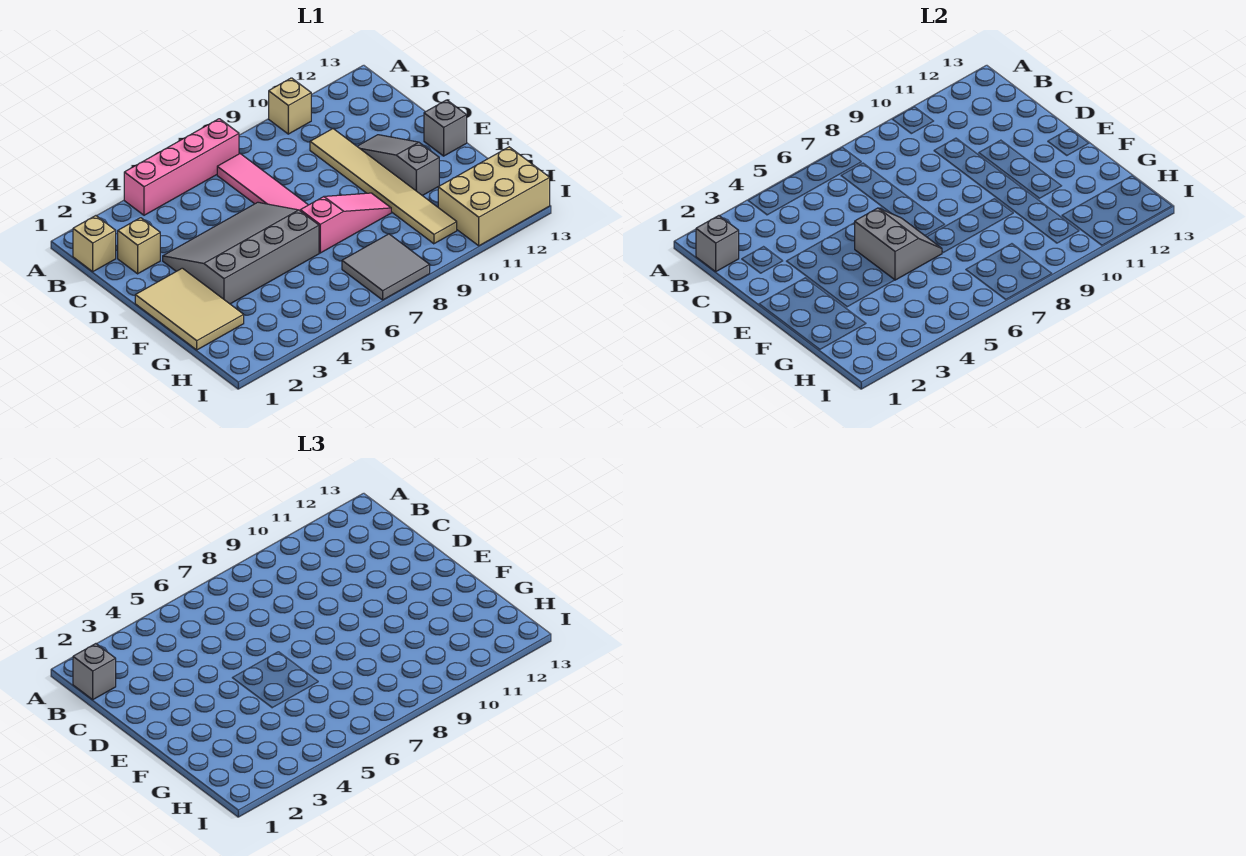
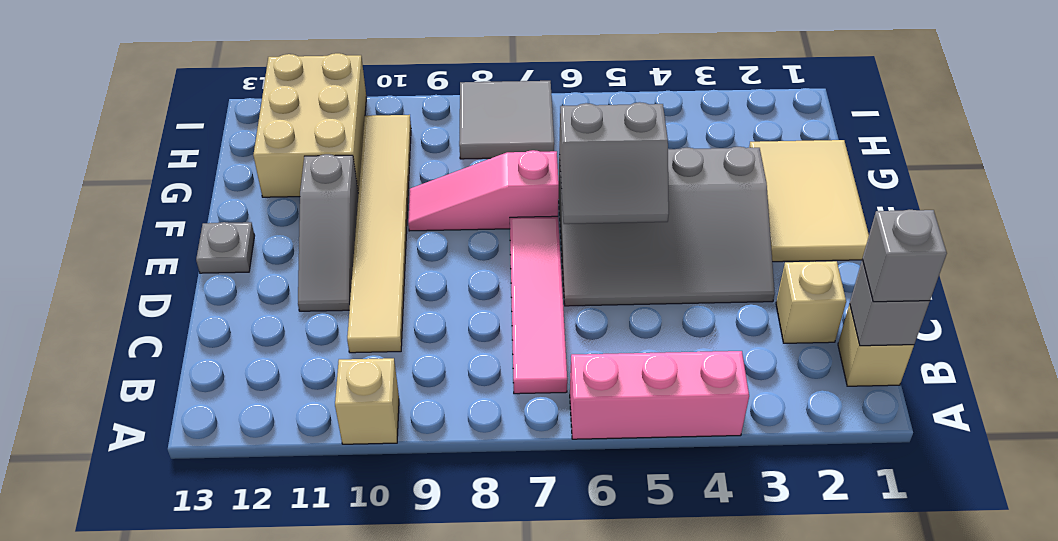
pink brick A4:A7 level 1 -> pink brick A4:A6 level 1
grey slope E5:F6 level 2 top 5 -> grey slope E5:F6 level 2 top F
grey brick E13 level 1 -> grey plate E13 level 1
tan brick H11:I13 level 1 -> tan brick G11:I12 level 1

